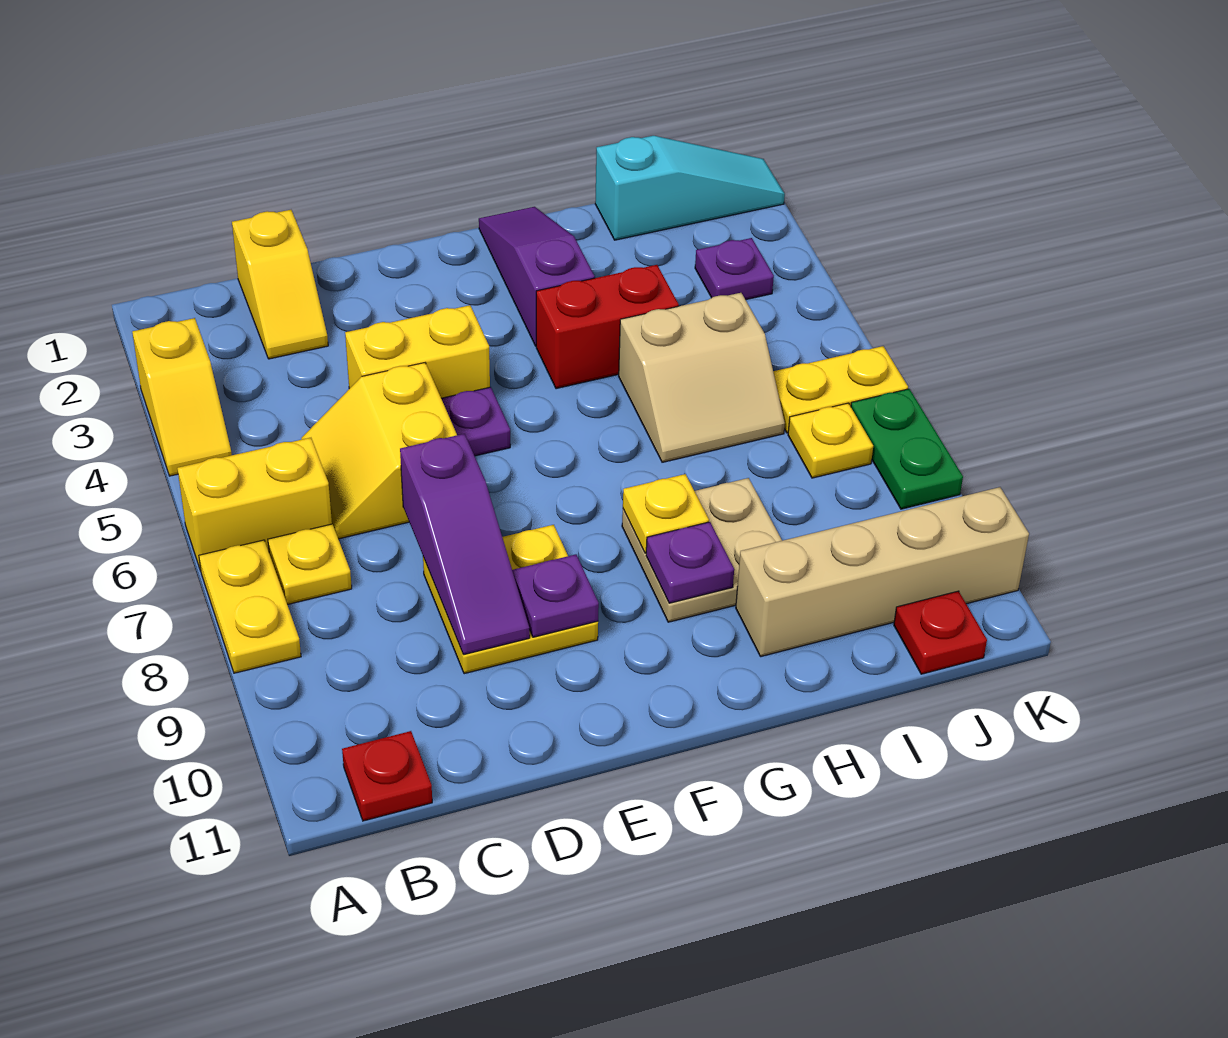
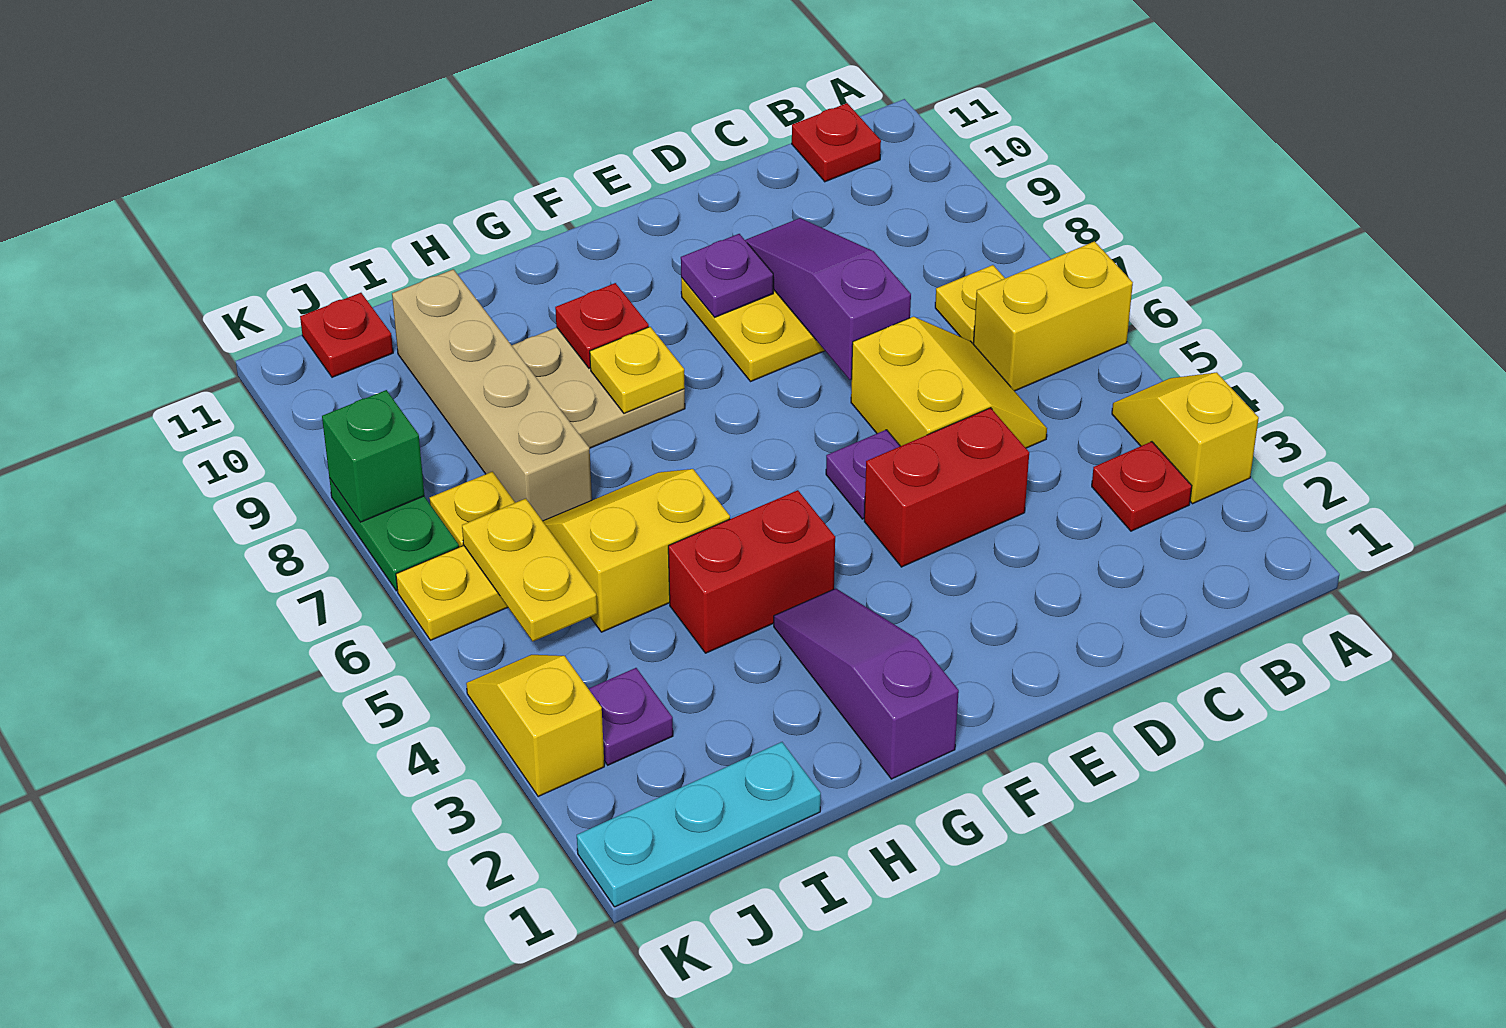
yellow plate A7:A8 level 1 -> yellow plate J5:J6 level 2
none -> red plate B3 level 1
yellow slope C1:C2 level 1 top 1 -> yellow slope K3:K4 level 1 top 3
yellow brick D4:E4 level 1 -> red brick D4:E4 level 1
purple slope G1:G3 level 1 top 3 -> purple slope G1:G3 level 1 top 1
purple plate G9 level 2 -> red plate G9 level 2
tan slope H5:I6 level 1 top 5 -> yellow slope H5:I6 level 1 top 5
tan brick H10:K10 level 1 -> tan brick I7:I10 level 1
cyan slope I1:K1 level 1 top I -> cyan plate I1:K1 level 1
none -> green brick K8 level 2

